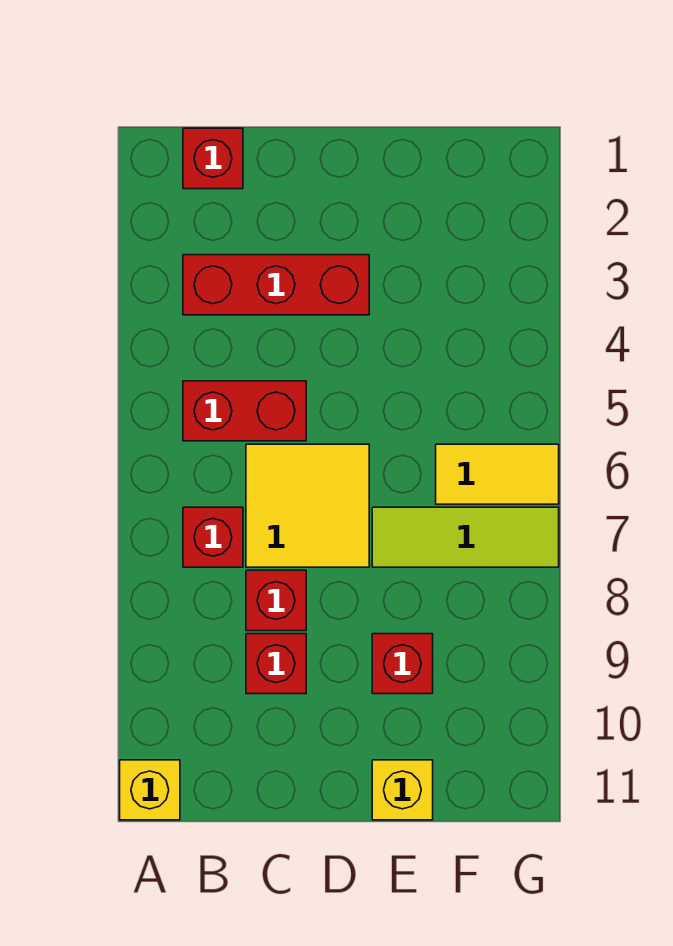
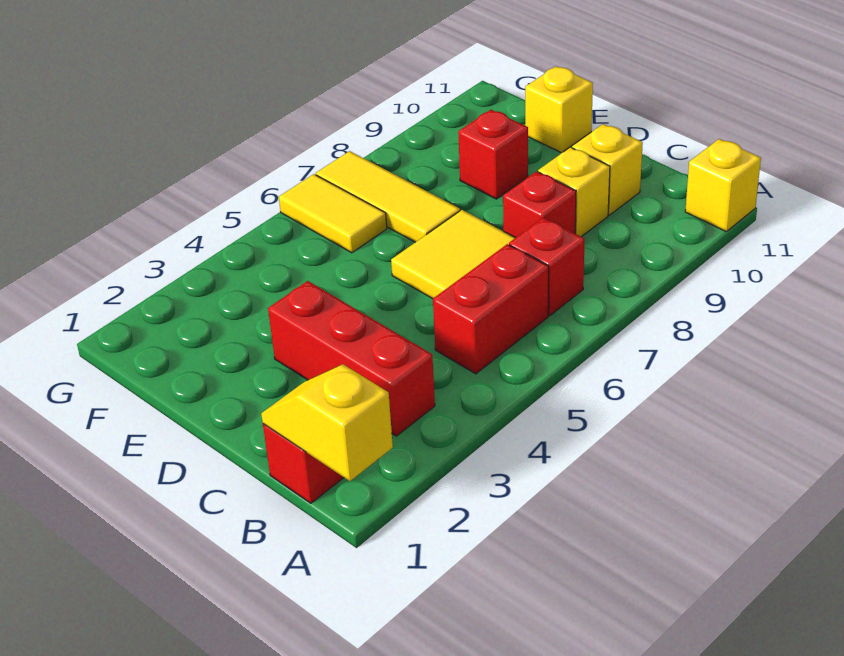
none -> yellow slope A1:B1 level 2 top A
red brick B5:C5 level 1 -> red brick B5:B6 level 1
red brick C9 level 1 -> yellow brick C9 level 1
none -> yellow brick C10 level 1
lime tile E7:G7 level 1 -> yellow tile E7:G7 level 1

